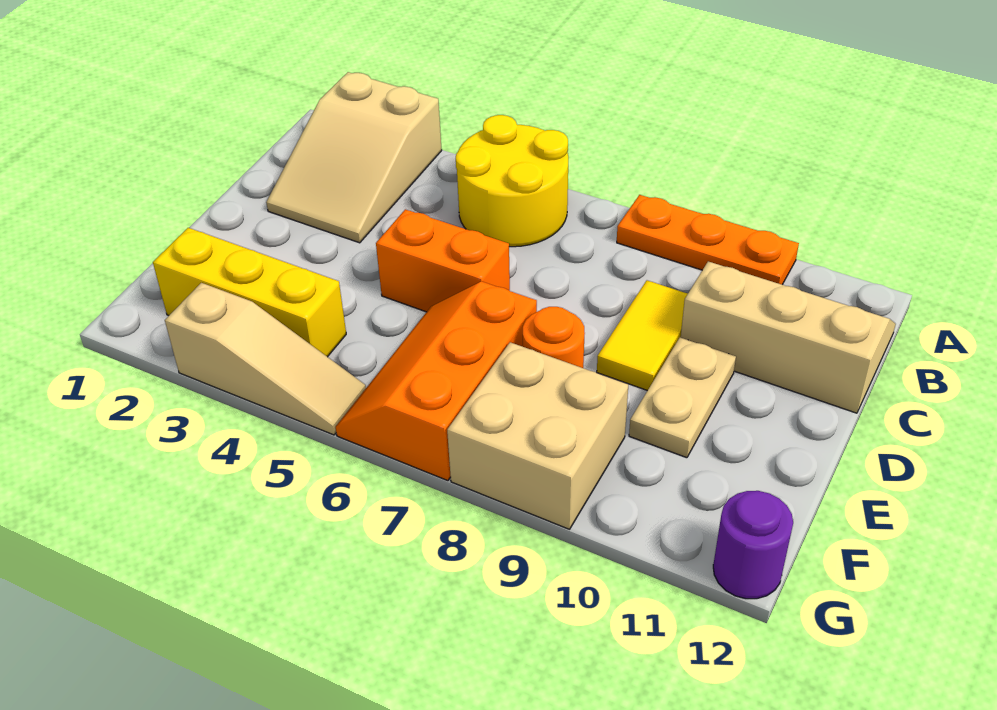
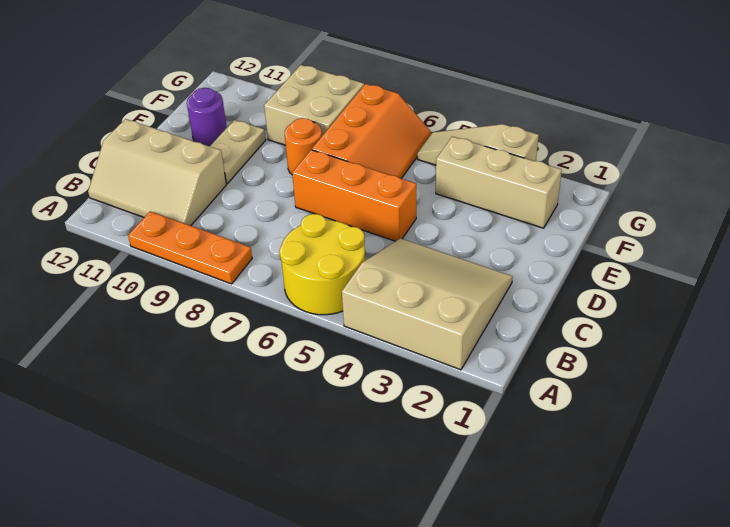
tan slope A2:C3 level 1 top A -> tan slope A2:C4 level 1 top A
yellow tile C9:D9 level 1 -> none
orange brick D5:D6 level 1 -> orange brick D5:D7 level 1
yellow brick F2:F4 level 1 -> tan brick F2:F4 level 1
purple round brick G12 level 1 -> purple round brick E11 level 1

